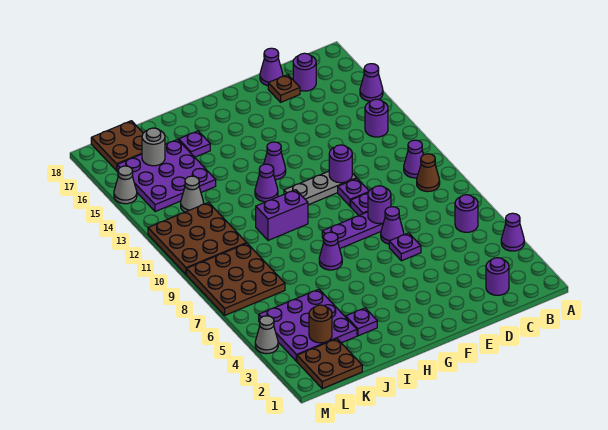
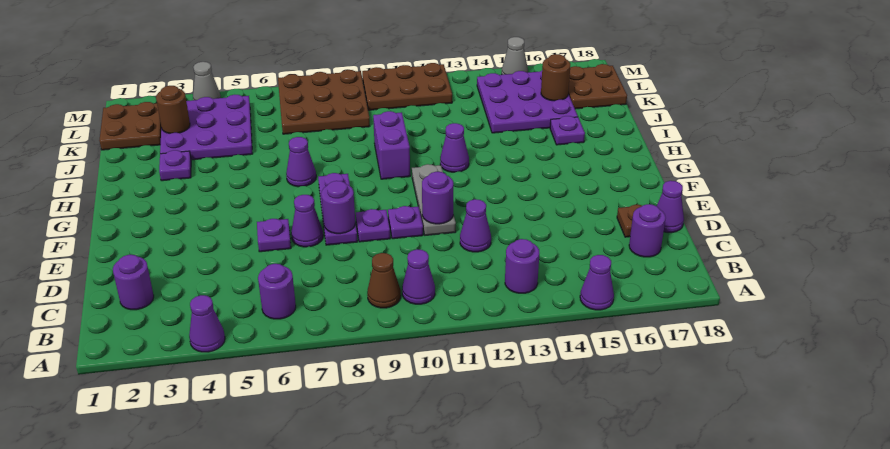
purple cone G13 level 1 -> purple cone D12 level 1
brown plate K10:M12 level 1 -> brown plate L10:M12 level 1
grey cone K13 level 1 -> none
grey round brick K16 level 2 -> brown round brick K16 level 2

